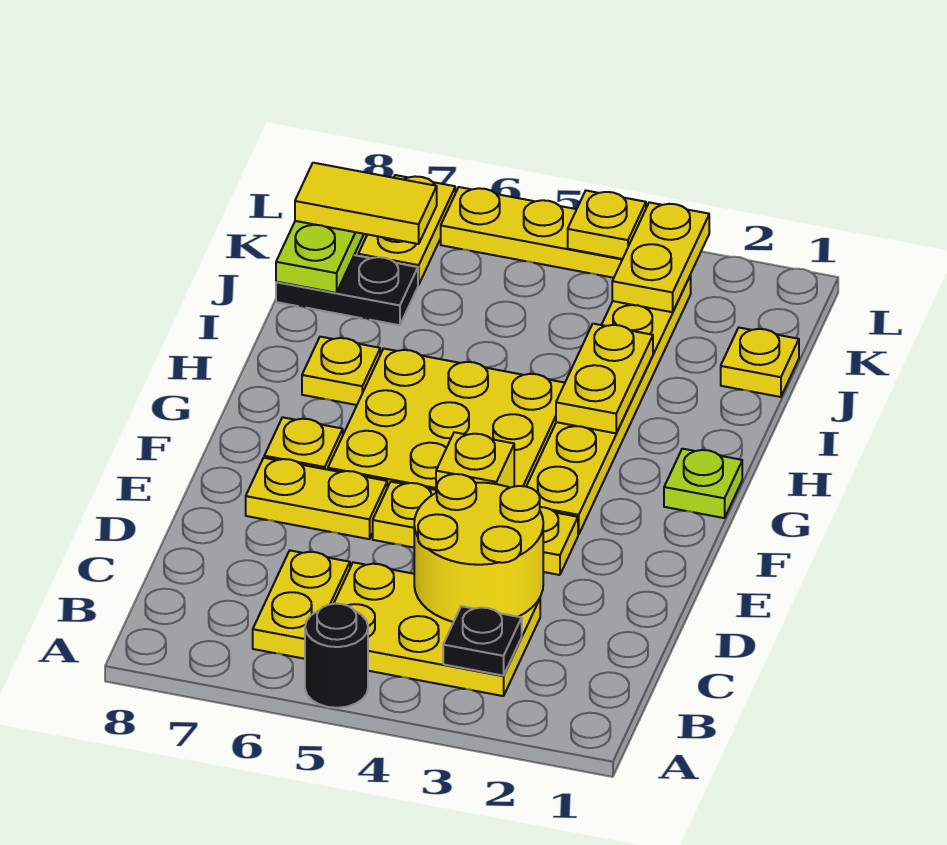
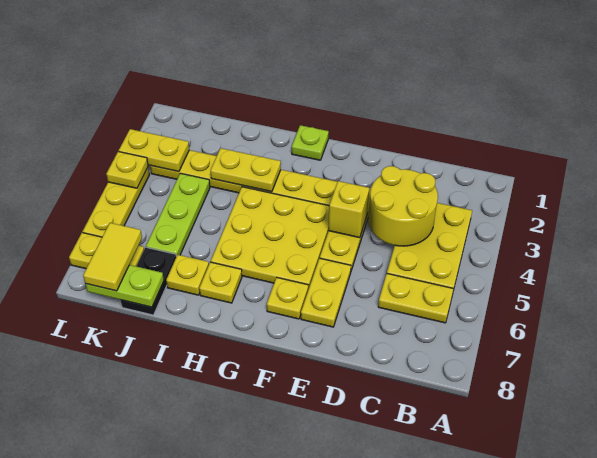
black round brick A5 level 1 -> none
black plate B3 level 2 -> none
yellow plate J1 level 1 -> yellow plate I7 level 1
none -> lime plate J4:J6 level 1

